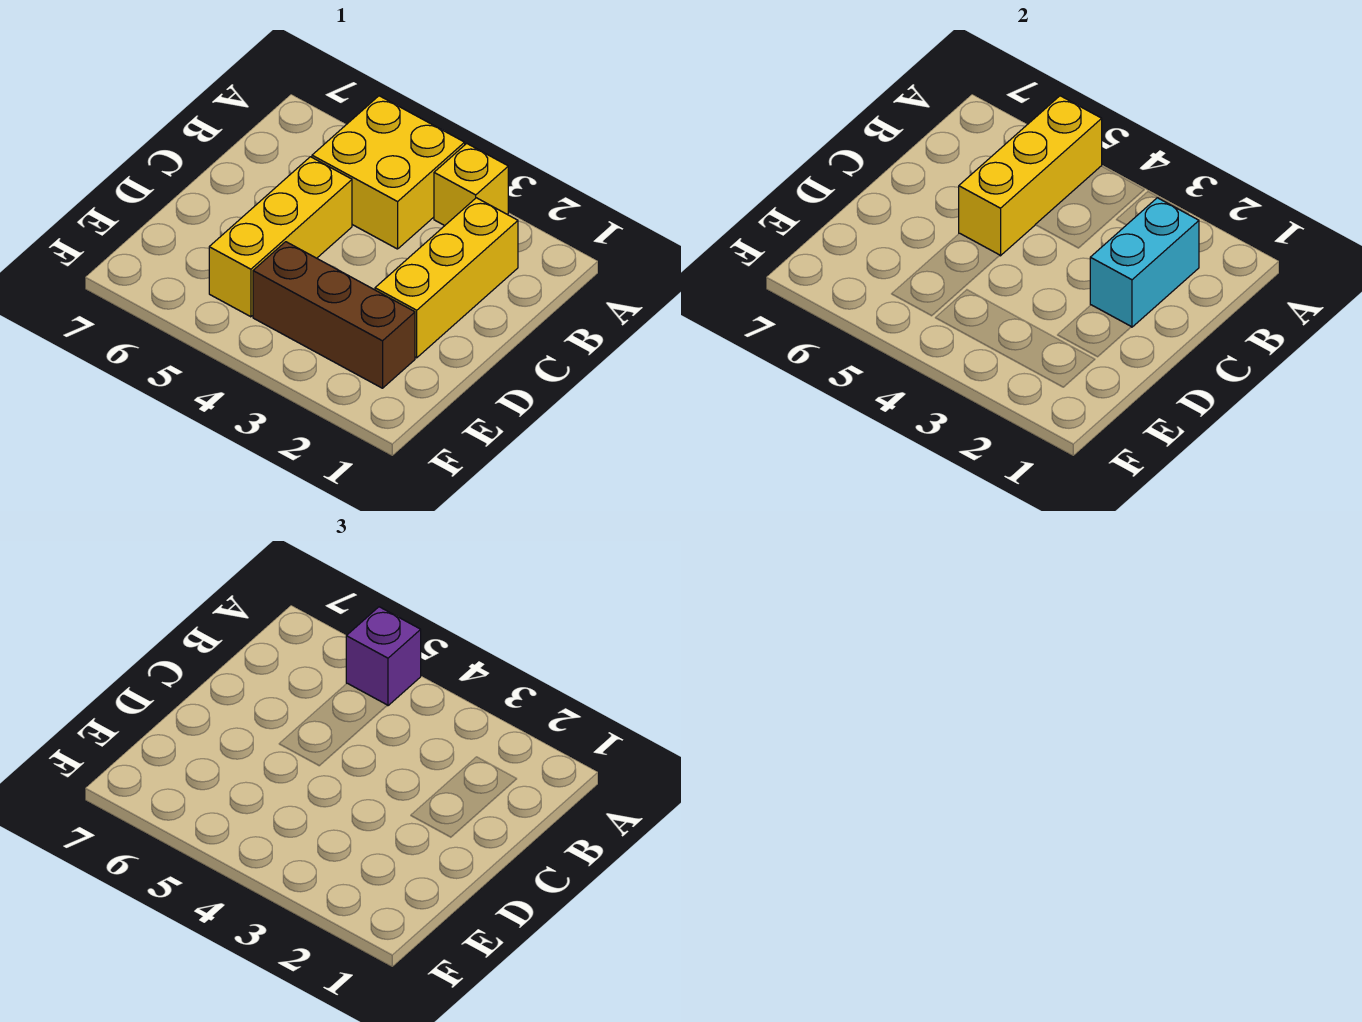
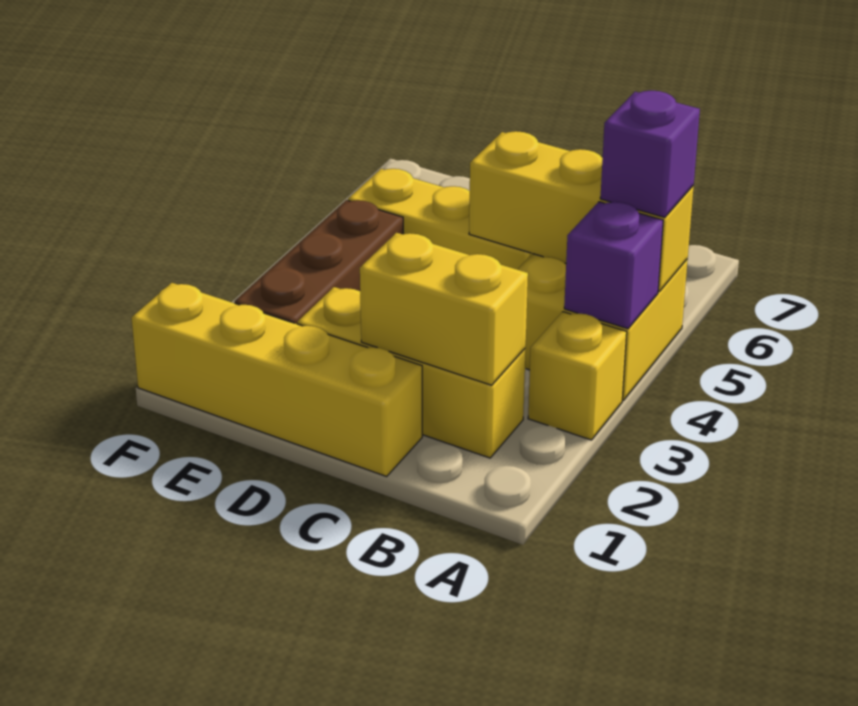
none -> purple brick A4 level 2
cyan brick B2:C2 level 2 -> yellow brick B2:C2 level 2
none -> yellow brick C1:F1 level 1

